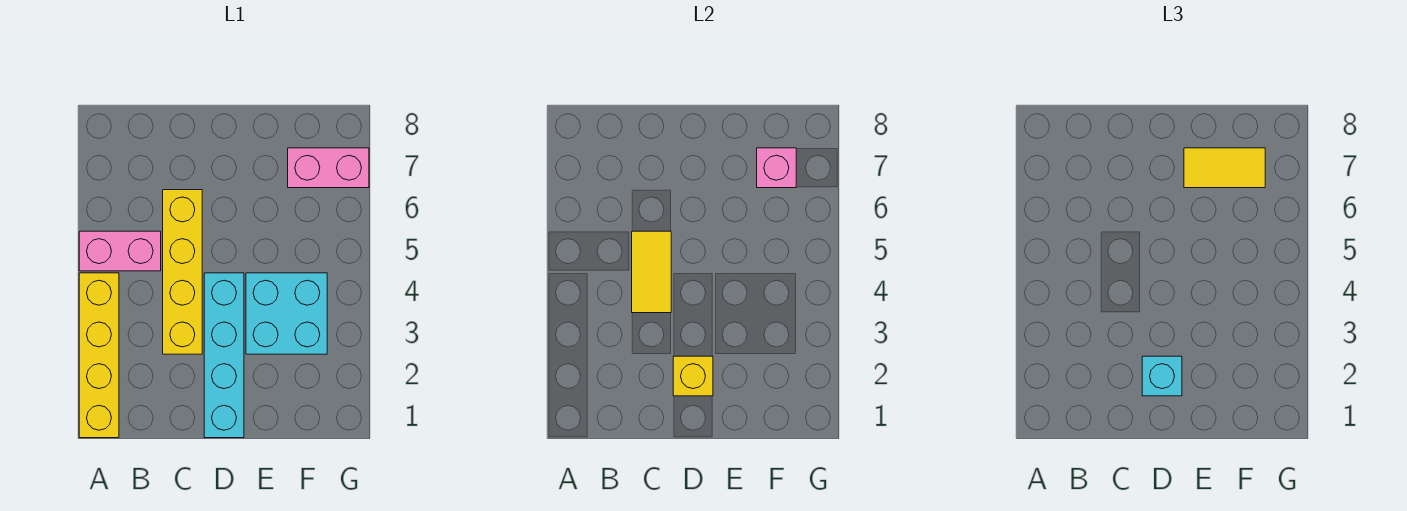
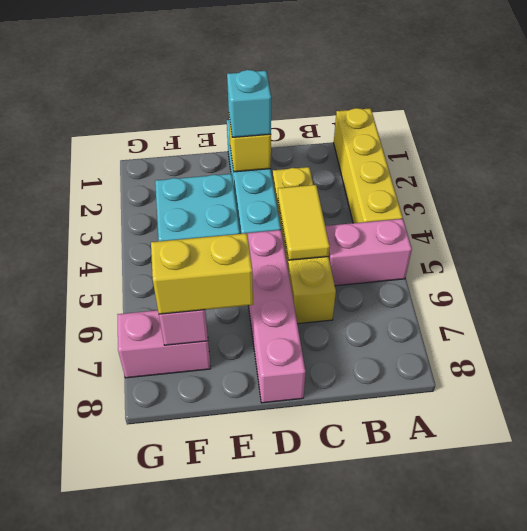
none -> pink brick D5:D8 level 1
yellow tile E7:F7 level 3 -> yellow brick E7:F7 level 3

